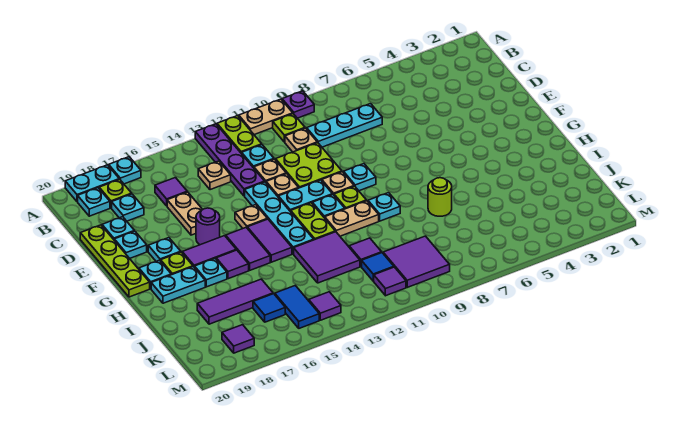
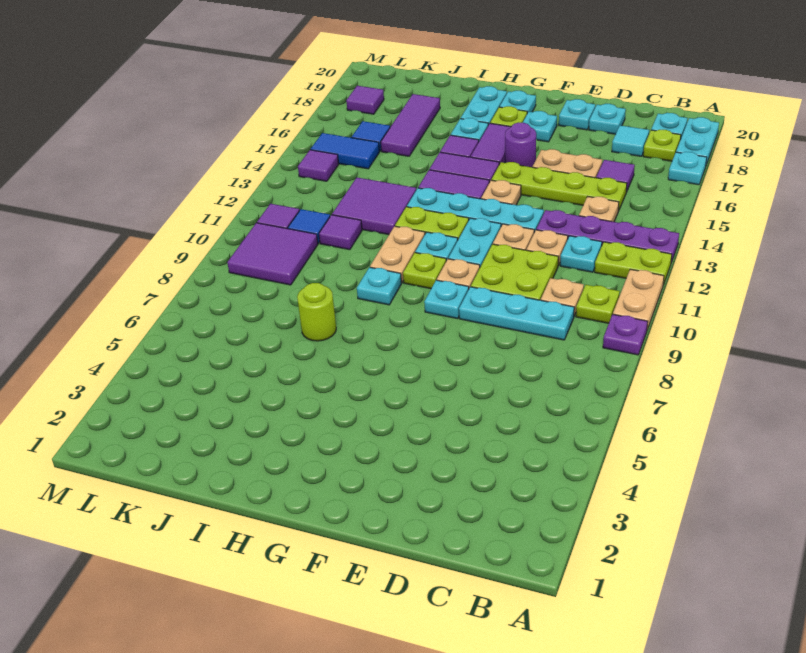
cyan plate C7:C9 level 1 -> cyan plate C9:E9 level 1
cyan plate C18 level 1 -> cyan tile C18 level 1
lime plate D20:G20 level 1 -> lime plate C15:F15 level 1

